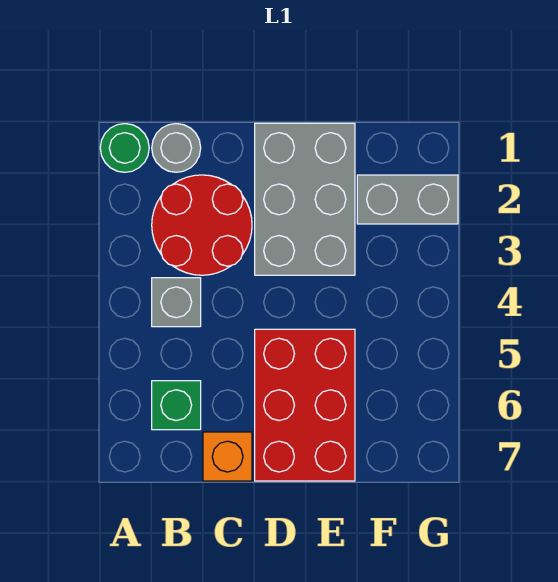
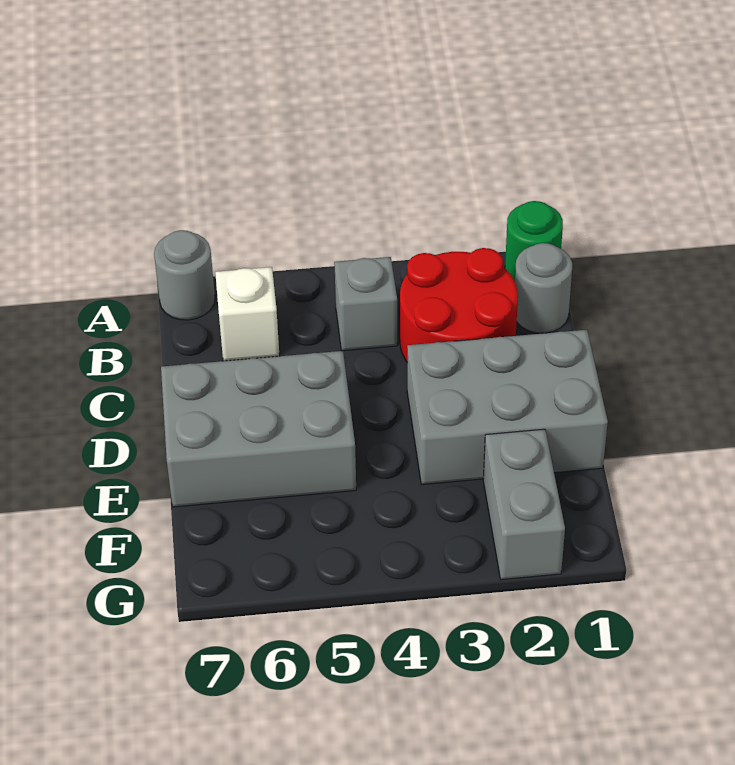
none -> grey round brick A7 level 1
green brick B6 level 1 -> white brick B6 level 1
orange brick C7 level 1 -> none
red brick D5:E7 level 1 -> grey brick D5:E7 level 1

